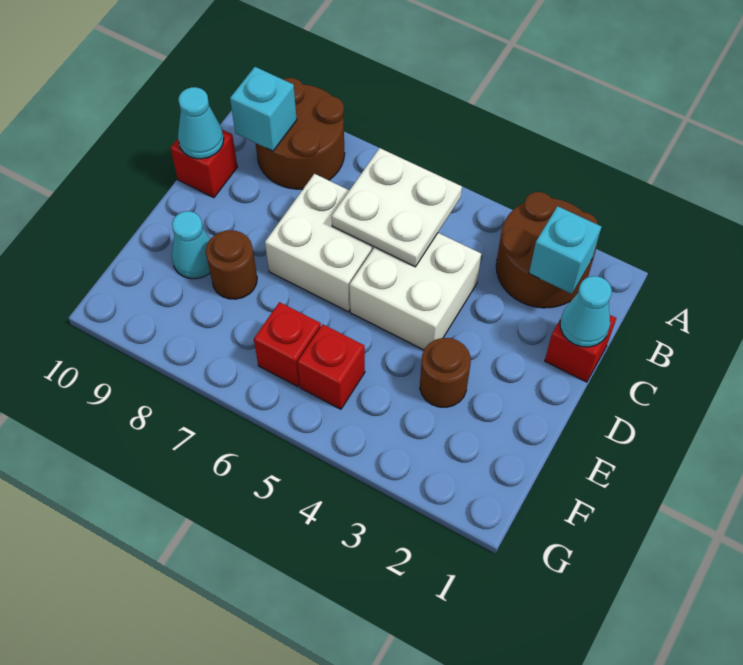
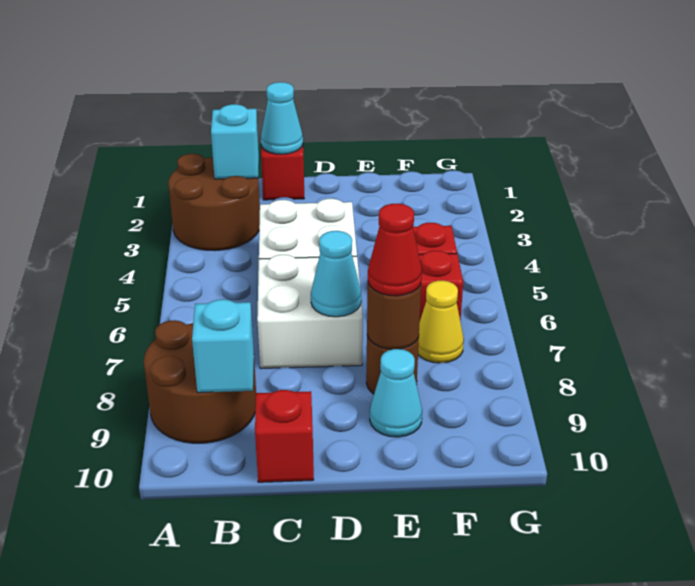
white plate B5:C6 level 2 -> none
cyan cone C10 level 2 -> cyan cone D7 level 2
brown round brick E3 level 1 -> brown round brick E8 level 2
none -> red cone E8 level 3
none -> yellow cone F7 level 1

